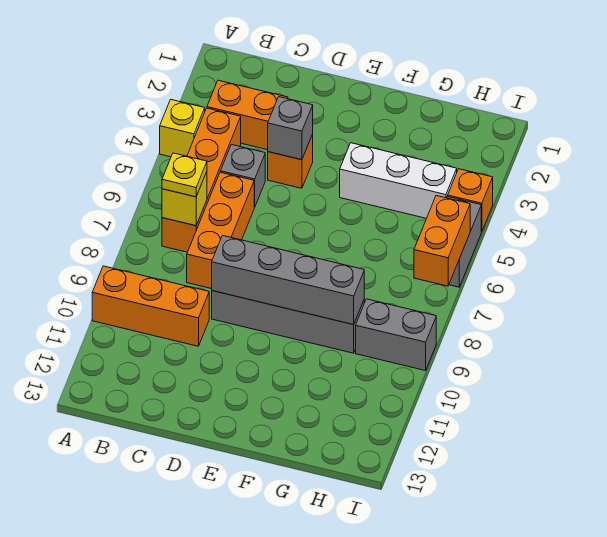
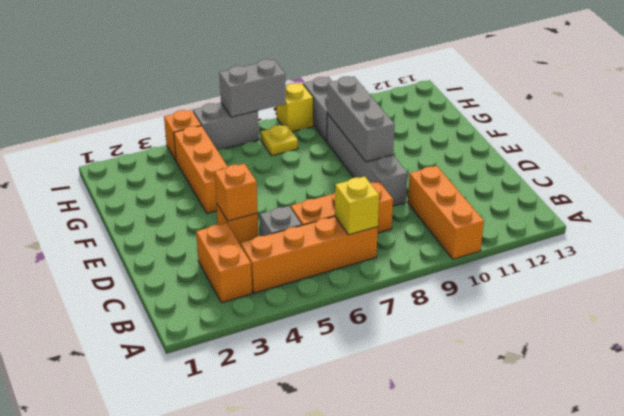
yellow brick A4 level 1 -> yellow brick I8 level 1
yellow plate B7 level 3 -> yellow plate H7 level 1
grey brick D4 level 2 -> orange brick D4 level 2
grey brick D9:G9 level 2 -> grey brick E9:G9 level 2
white brick F4:H4 level 1 -> orange brick F4:H4 level 1
orange brick I6:I7 level 2 -> grey brick I6:I7 level 2

